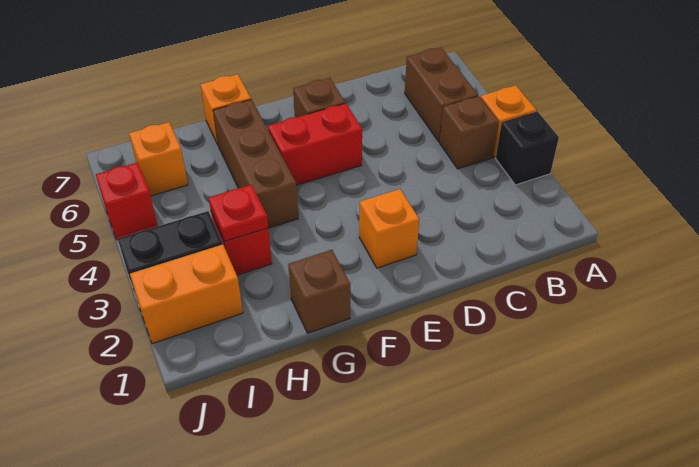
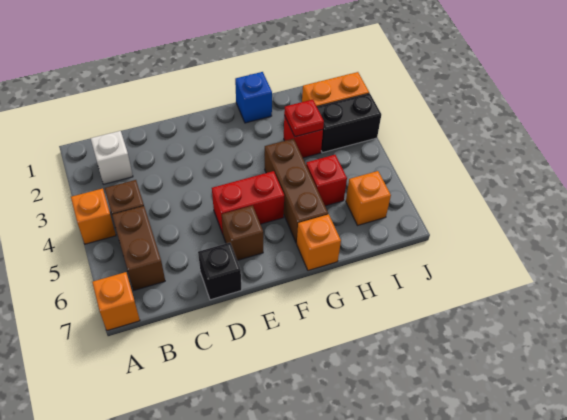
black brick A3 level 1 -> black brick D7 level 1
none -> white brick B2 level 1
orange brick E2 level 1 -> orange brick A7 level 1
brown brick G1 level 1 -> blue brick G1 level 1
red brick J5 level 1 -> red brick H5 level 1

